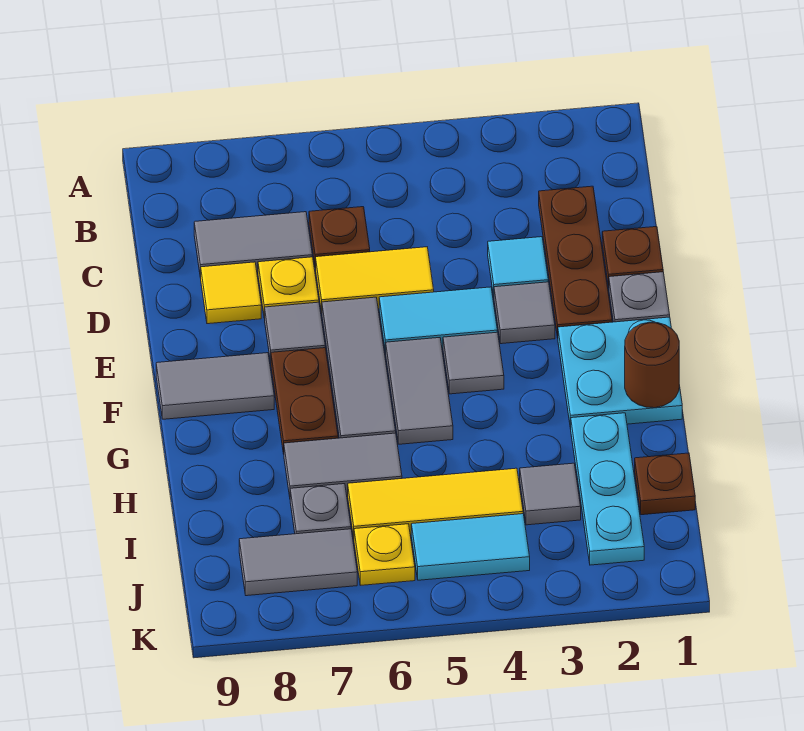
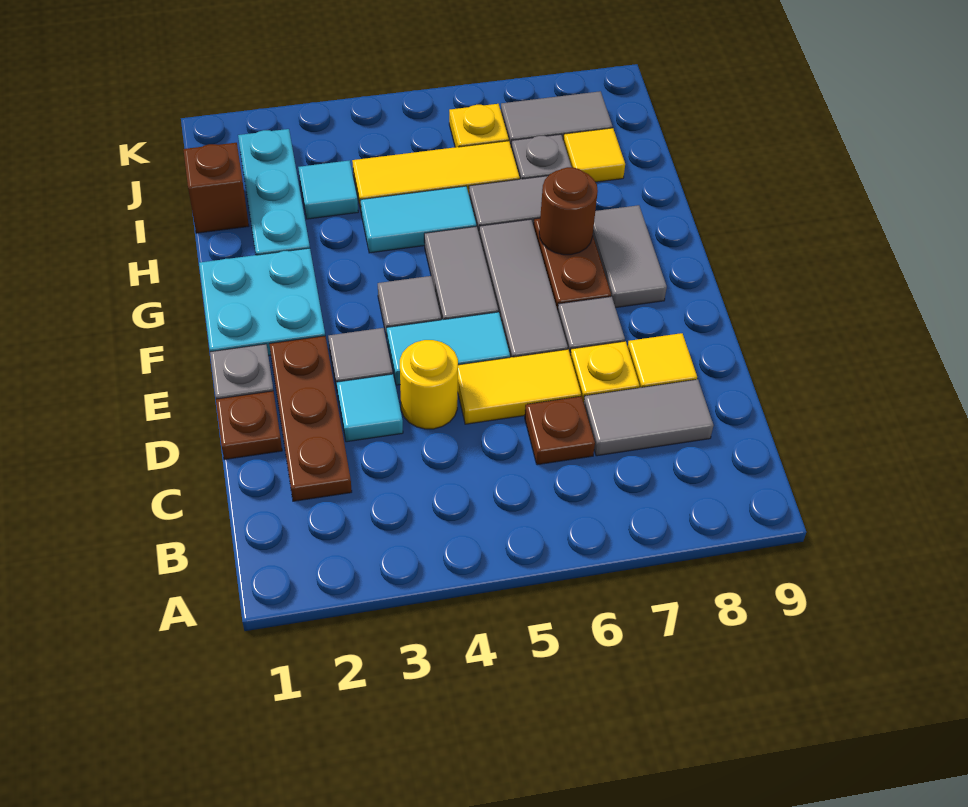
none -> yellow round brick D4 level 1
grey tile F8:F9 level 1 -> grey tile F8:G8 level 1
brown round brick G1 level 2 -> brown round brick G7 level 2
brown plate I1 level 1 -> brown brick I1 level 1
grey tile I3 level 1 -> cyan tile I3 level 1
none -> yellow tile I8 level 1
cyan tile J4:J5 level 1 -> cyan tile H4:H5 level 1

